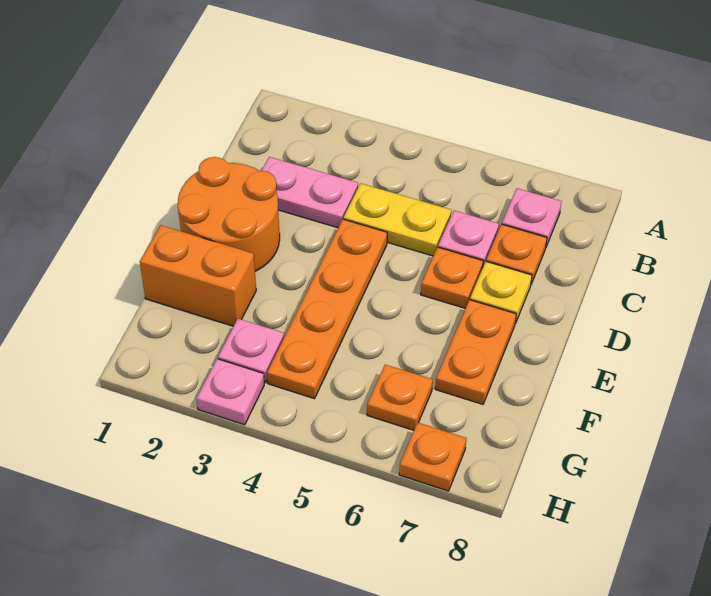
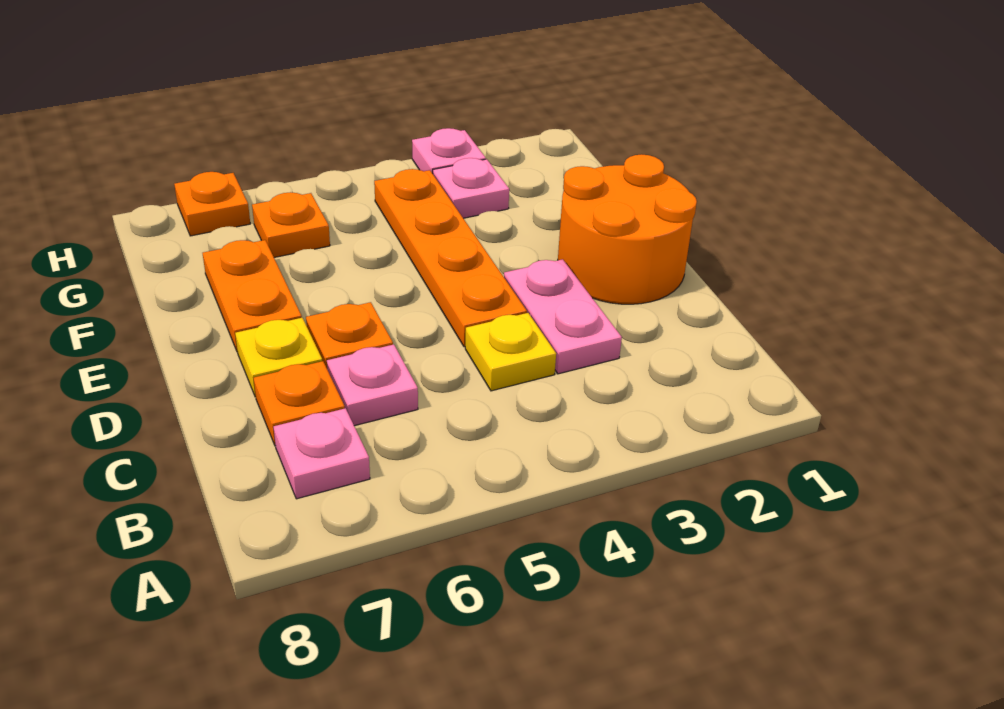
pink plate C2:C3 level 1 -> pink plate C3:D3 level 1
yellow plate C4:C5 level 1 -> yellow plate C4 level 1
orange brick F1:F2 level 1 -> none

